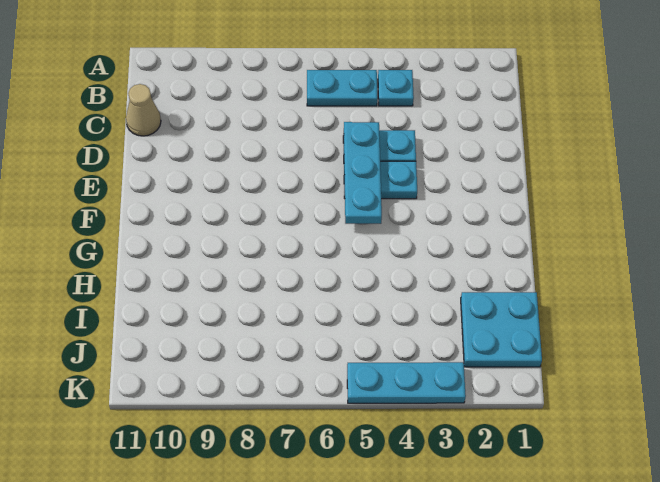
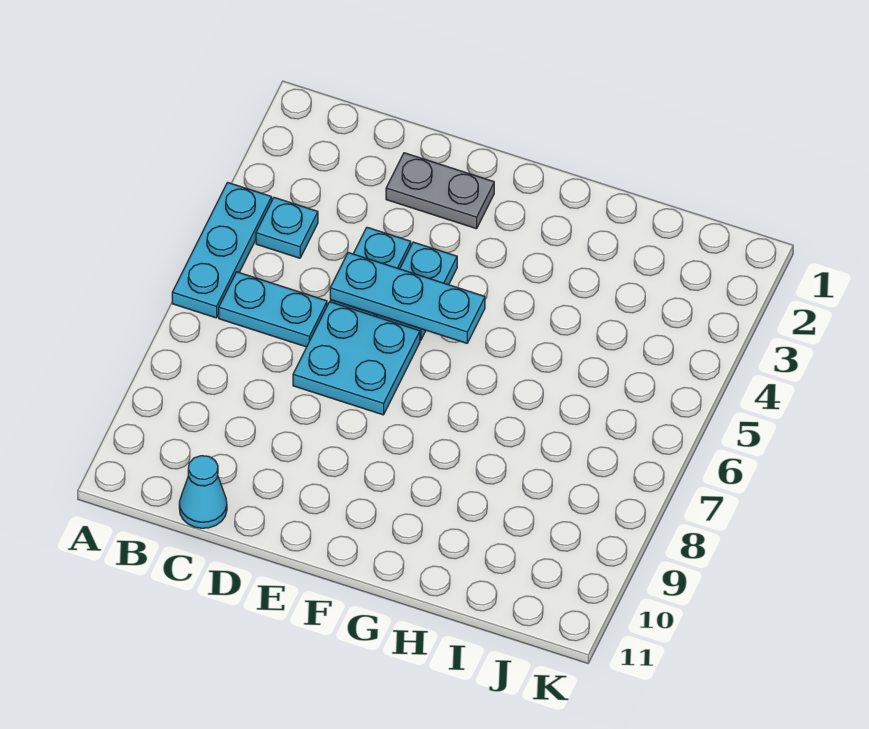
cyan plate B5:B6 level 1 -> cyan plate B6:C6 level 1
tan cone C11 level 1 -> cyan cone C11 level 1
none -> grey plate D2:E2 level 1
cyan plate I1:J2 level 1 -> cyan plate D6:E7 level 1
cyan plate K3:K5 level 1 -> cyan plate A4:A6 level 1

